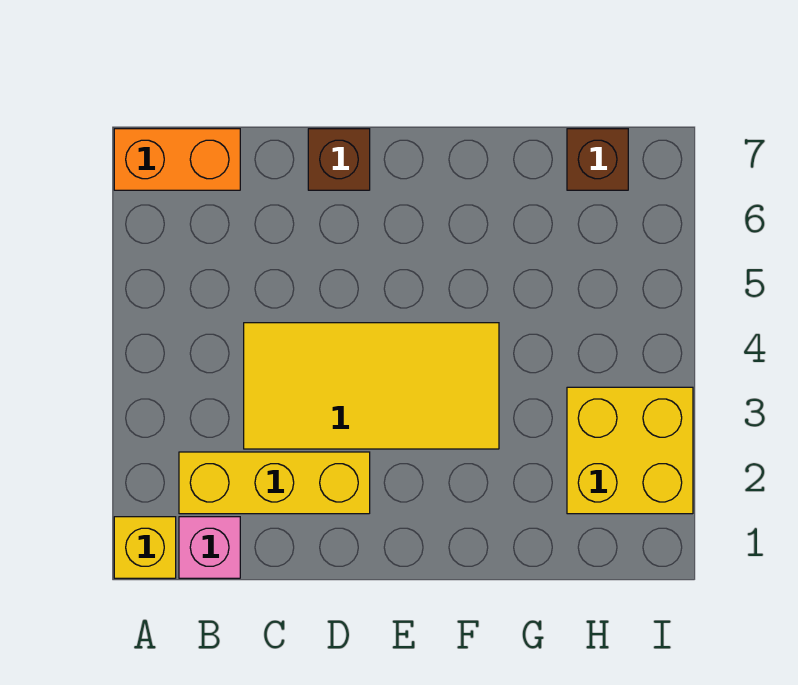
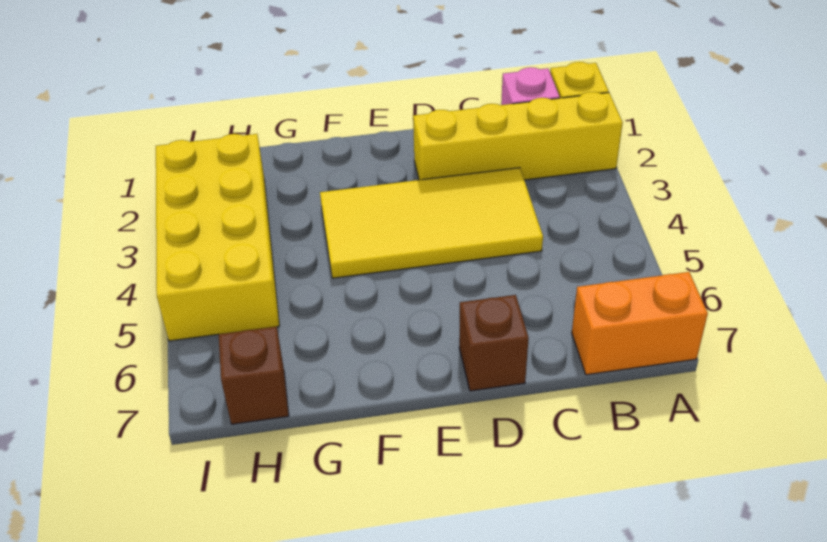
yellow brick B2:D2 level 1 -> yellow brick A2:D2 level 1
yellow brick H2:I3 level 1 -> yellow brick H2:I5 level 1

